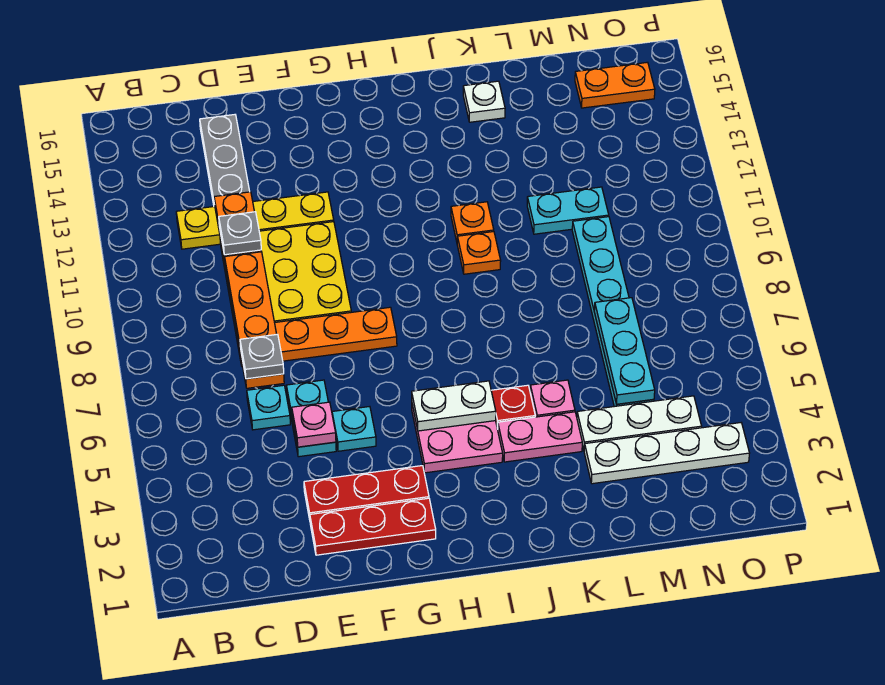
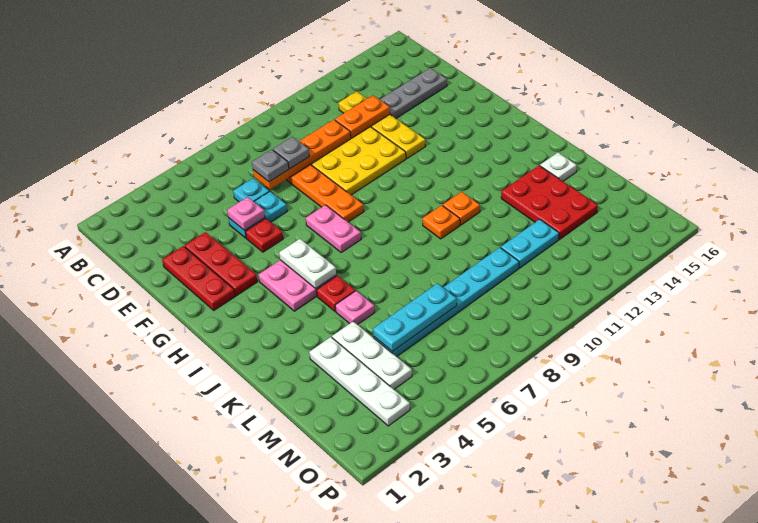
grey plate D11 level 3 -> grey plate D8 level 3
cyan plate F5 level 1 -> red plate F5 level 1
pink plate J4:K4 level 1 -> pink plate G7:H7 level 1
none -> red plate K13:M14 level 1
cyan plate L11:M11 level 1 -> cyan plate M11:M12 level 1
orange plate N15:O15 level 1 -> none

